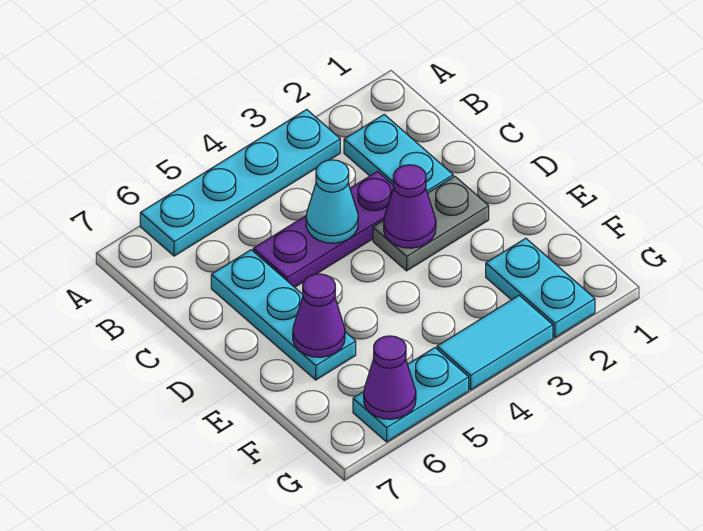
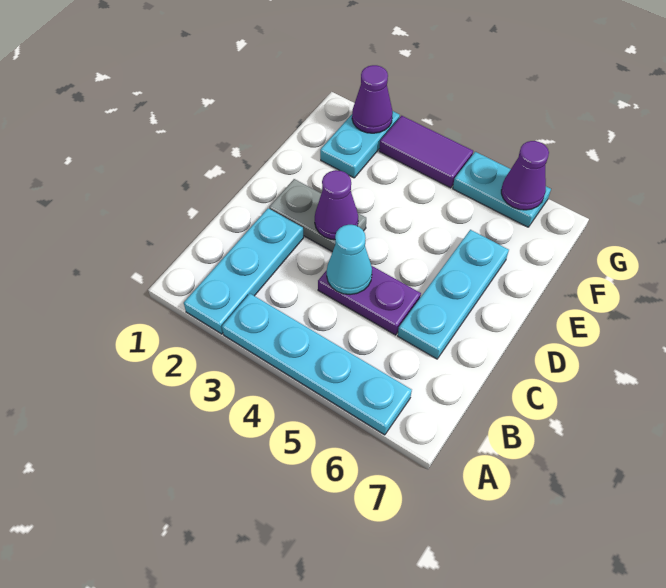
cyan plate B2:C2 level 1 -> cyan plate A2:C2 level 1
purple plate C3:C5 level 1 -> purple plate C4:C5 level 1
purple cone E6 level 2 -> purple cone G2 level 2
cyan tile G3:G4 level 1 -> purple tile G3:G4 level 1

